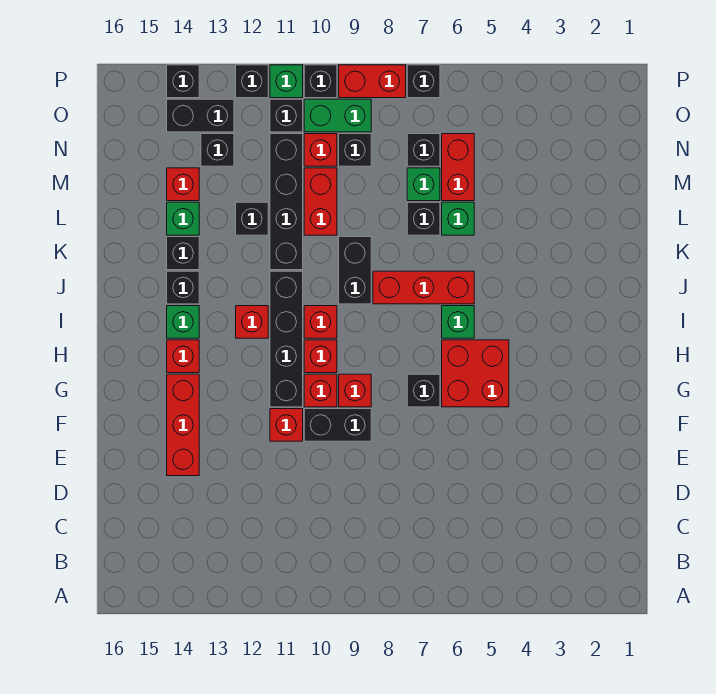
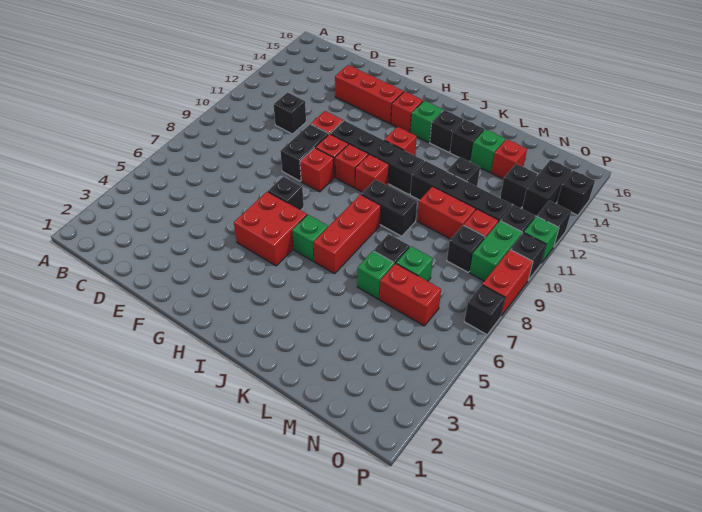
black brick N7 level 1 -> black brick D11 level 1

